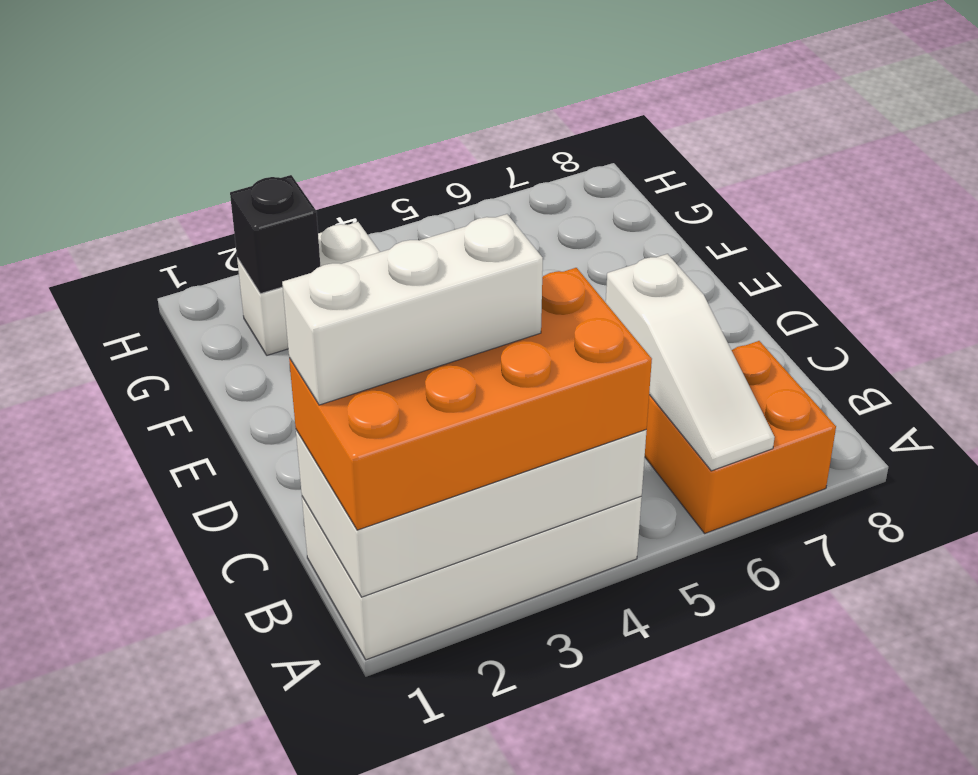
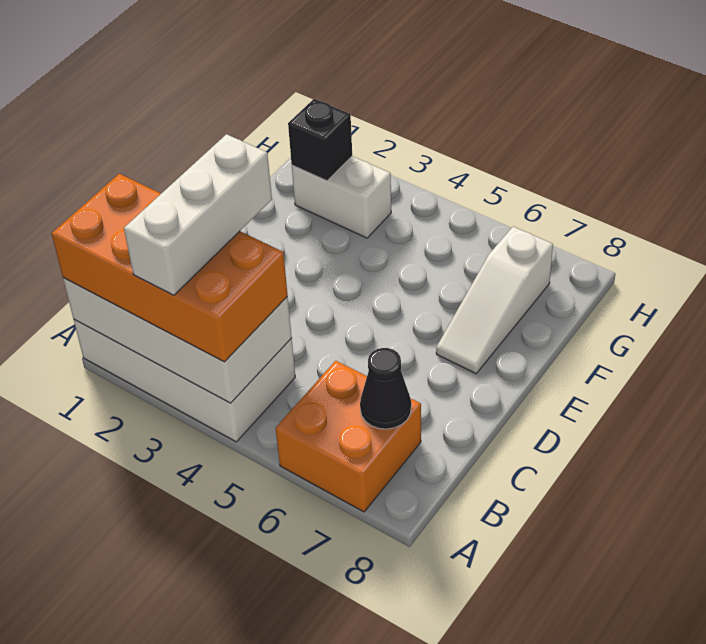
white slope A6:C6 level 2 top C -> white slope E7:G7 level 1 top G
white brick B1:B3 level 4 -> white brick A3:C3 level 4
none -> black cone B7 level 2

